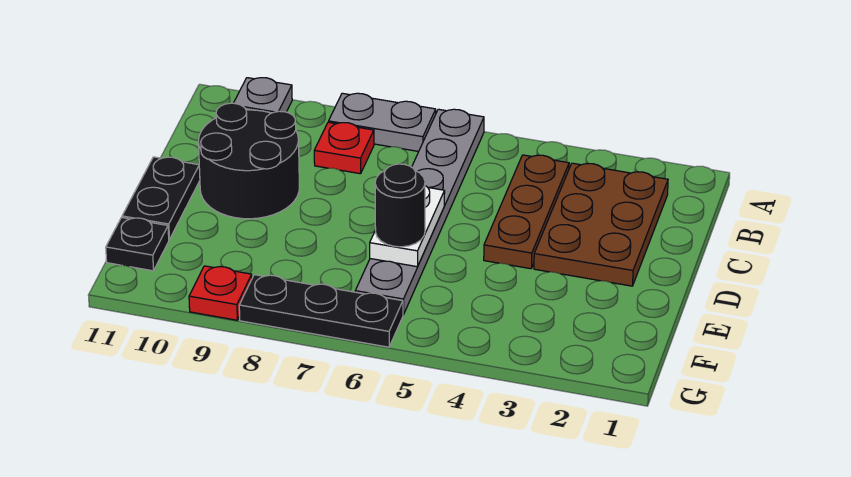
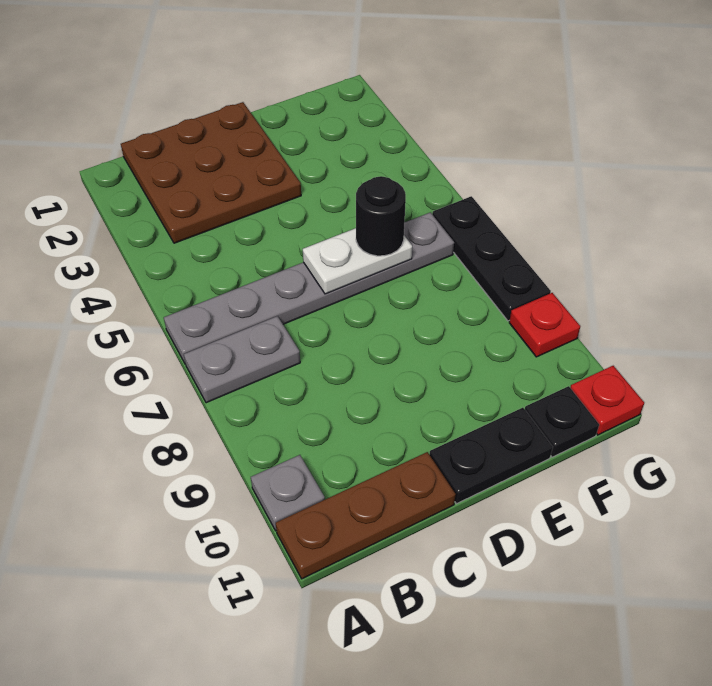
grey plate A7:A8 level 1 -> grey plate A7:B7 level 1
brown plate B2:D3 level 1 -> brown plate B1:D3 level 1
brown plate B4:D4 level 1 -> brown plate A11:C11 level 1
red plate B8 level 1 -> red plate G11 level 1
black round brick C9:D10 level 1 -> none

